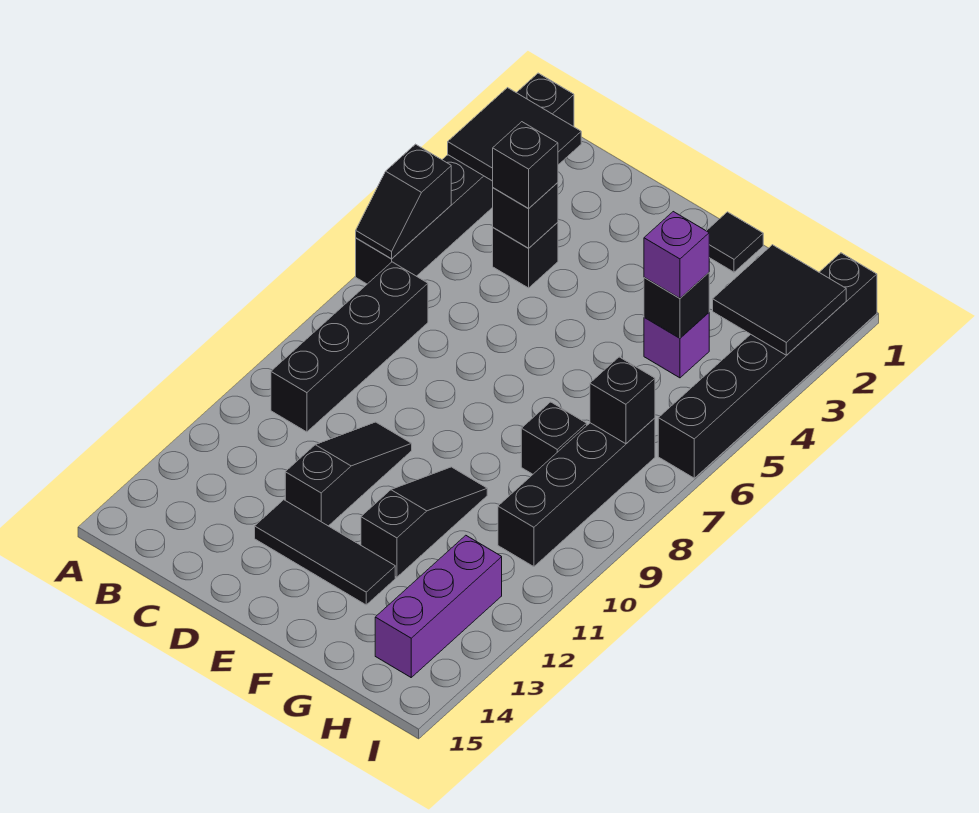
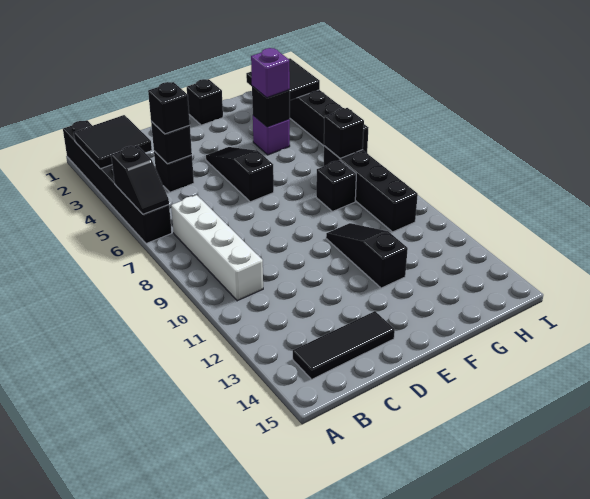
black brick B7:B10 level 1 -> white brick B7:B10 level 1
black slope D10:D12 level 1 top 12 -> black slope E4:E6 level 1 top 6
black tile D13:F13 level 1 -> black tile B14:D14 level 1
black tile F1 level 1 -> black brick F1 level 1
purple brick H12:H14 level 1 -> none

